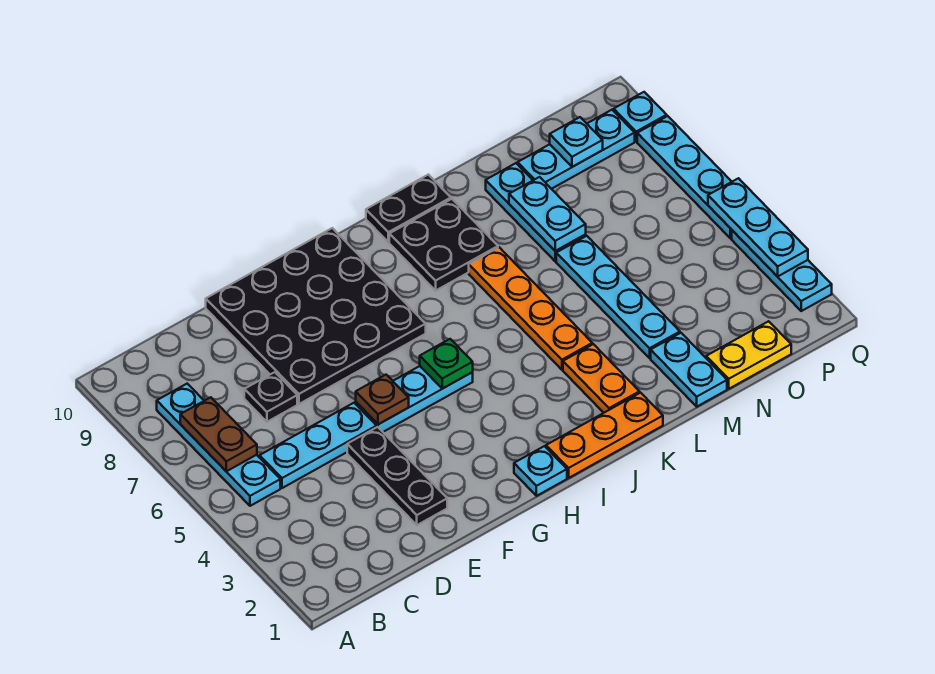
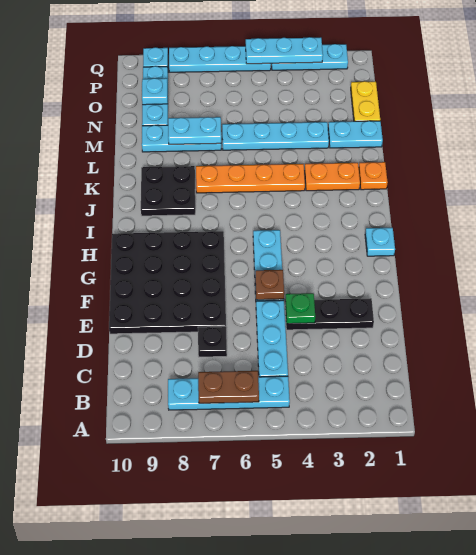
green plate H5 level 2 -> green plate E4 level 2
orange plate I1:K1 level 1 -> orange plate K1 level 1
black plate J10:K10 level 1 -> none

